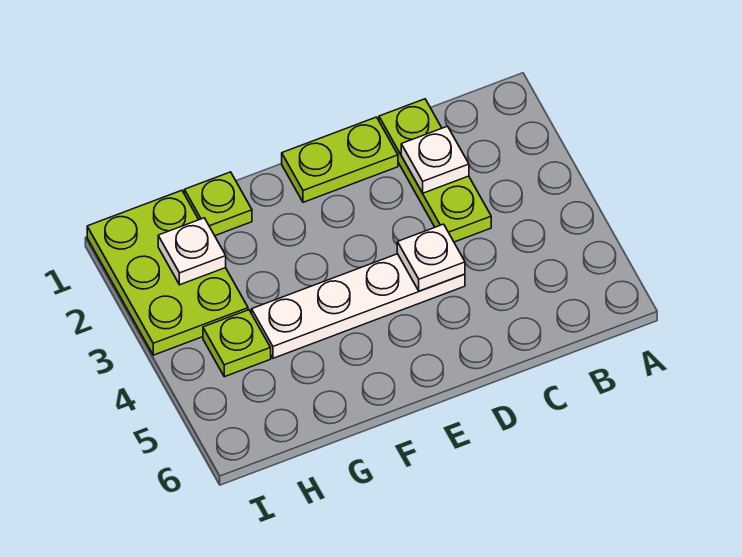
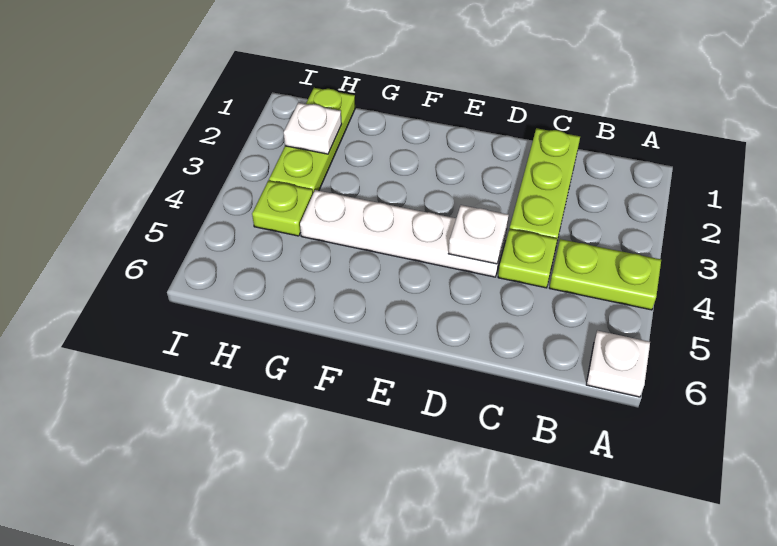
white plate C2 level 2 -> white plate A6 level 1
lime plate D1:E1 level 1 -> lime plate A4:B4 level 1
lime plate G1 level 1 -> lime plate C4 level 1
lime plate H1:I3 level 1 -> lime plate H1:H3 level 1

